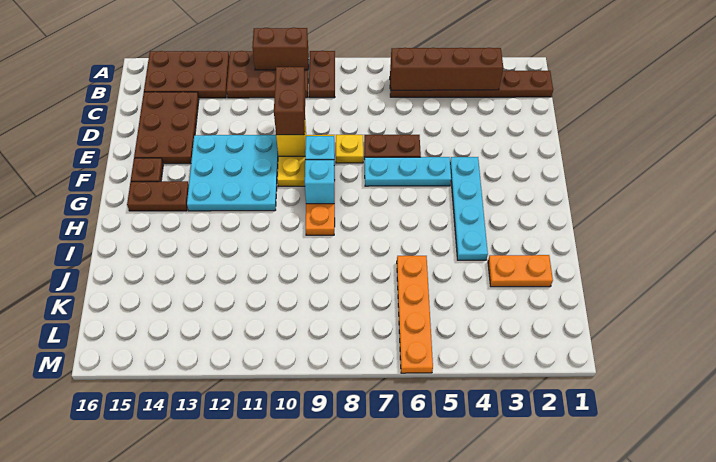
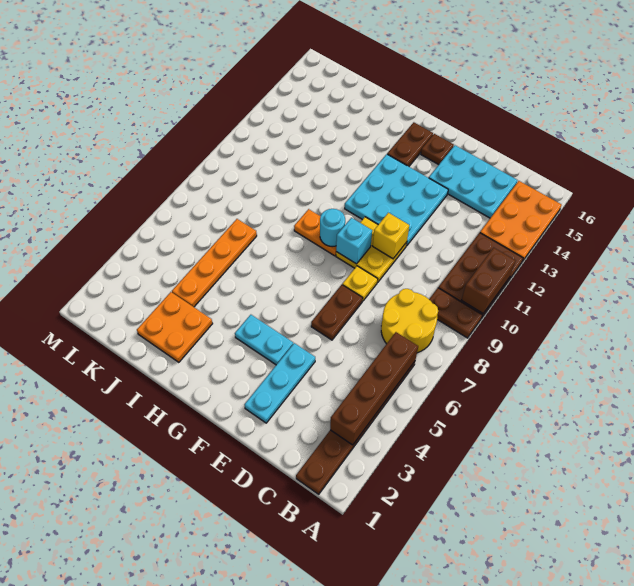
brown plate A13:B15 level 1 -> orange plate A13:B15 level 1
none -> yellow round brick B7:C8 level 1
brown plate C14:E15 level 1 -> cyan plate C14:E15 level 1
brown brick D10:E10 level 3 -> none
cyan plate F4:I4 level 1 -> cyan plate F4:G4 level 1
cyan plate F5:F7 level 1 -> cyan plate E2:E4 level 1
cyan brick G9 level 2 -> cyan round brick G9 level 2
orange plate J2:J3 level 1 -> orange plate I2:J3 level 1
orange plate J6:M6 level 1 -> orange plate J4:J7 level 1

